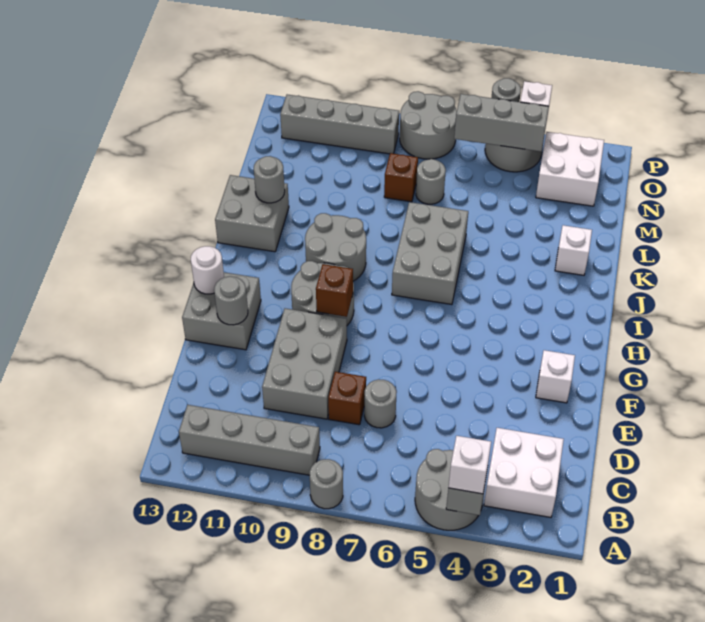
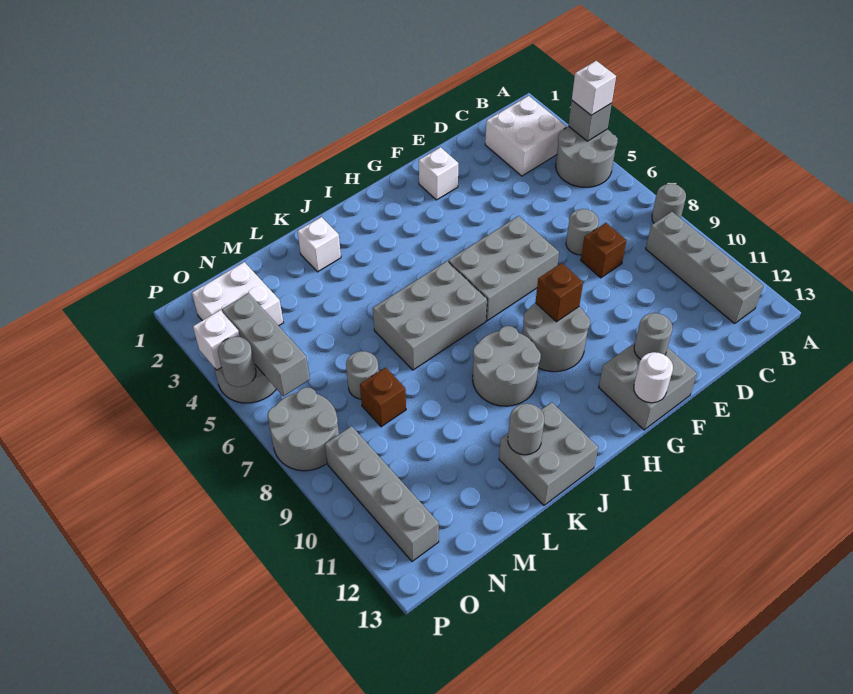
grey brick D9:F10 level 1 -> grey brick F6:H7 level 1

